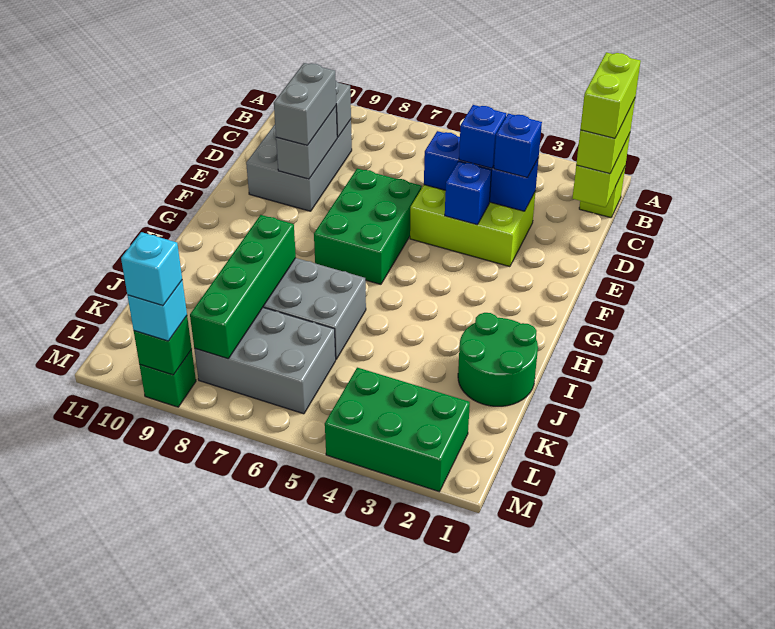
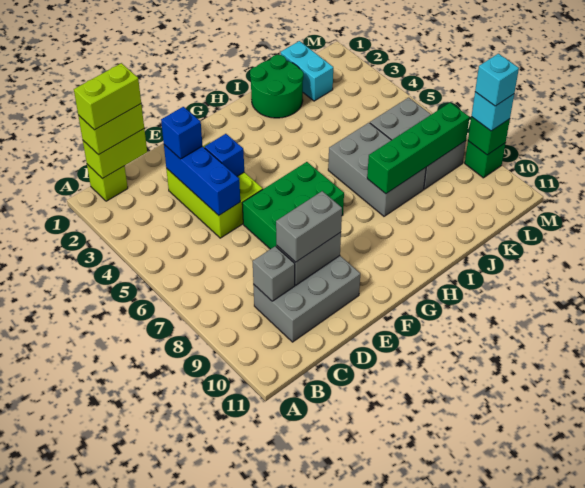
blue brick D4 level 3 -> none
none -> cyan brick K1:K2 level 1
green brick L2:M4 level 1 -> none

